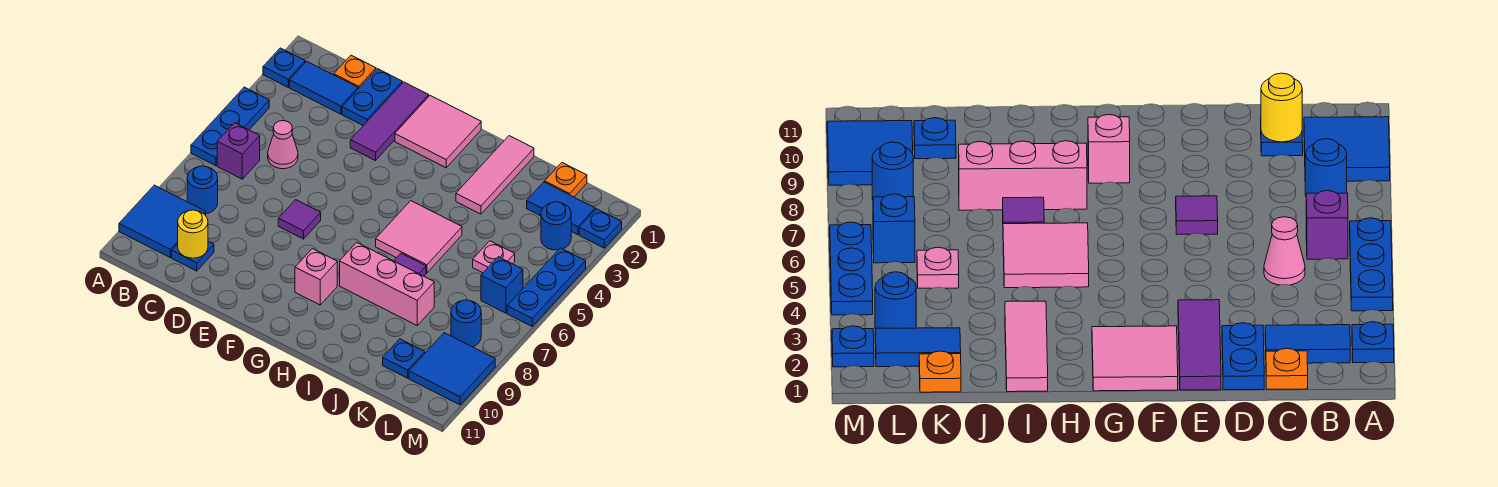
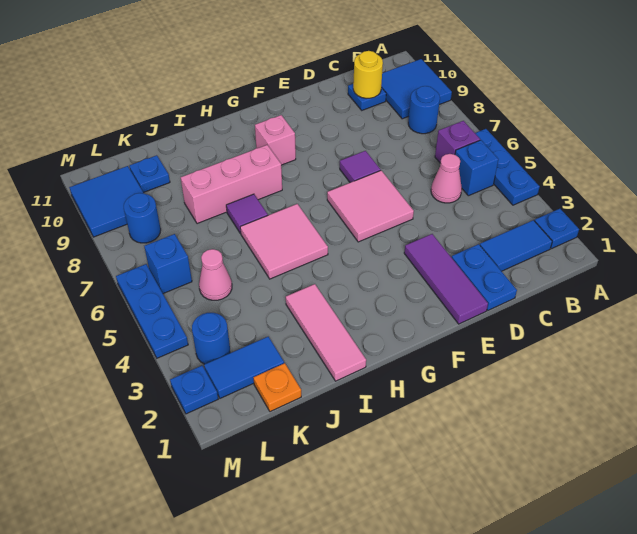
none -> blue brick B5 level 1
orange plate C1 level 1 -> none
pink tile F1:G2 level 1 -> pink tile E5:F6 level 1
pink plate K5 level 1 -> pink cone K5 level 1

